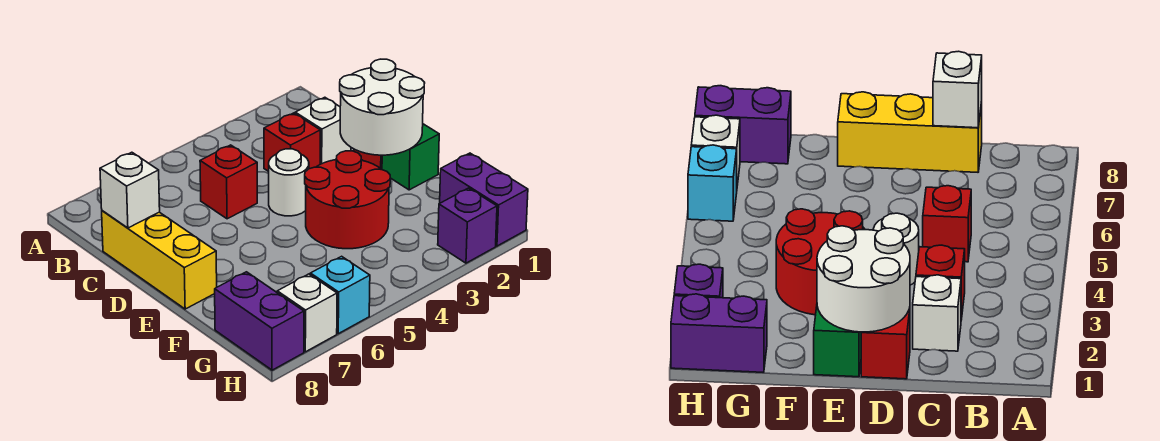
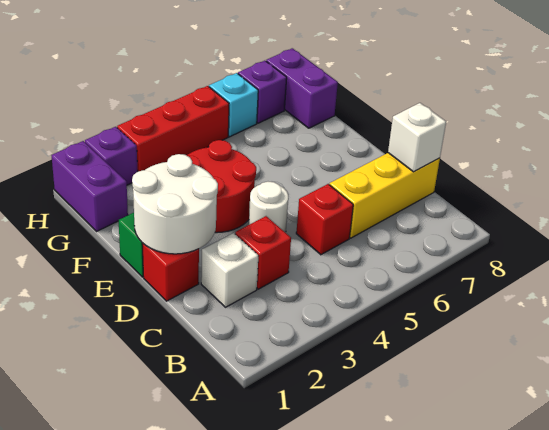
yellow brick C8:E8 level 1 -> yellow brick C6:C8 level 1
none -> red brick H3:H5 level 1
white brick H7 level 1 -> purple brick H7 level 1

